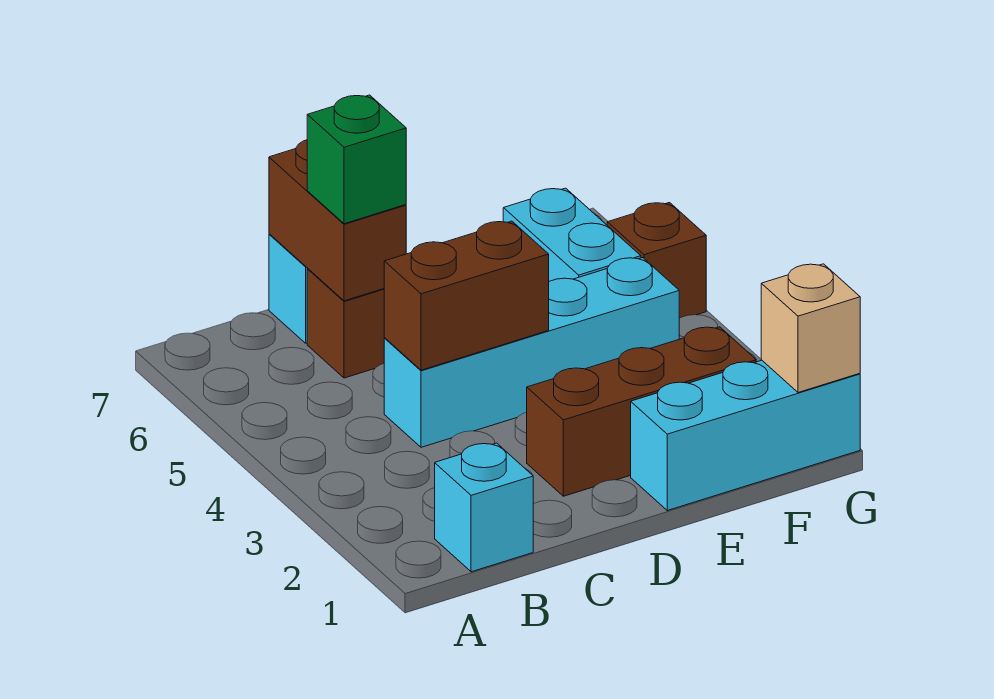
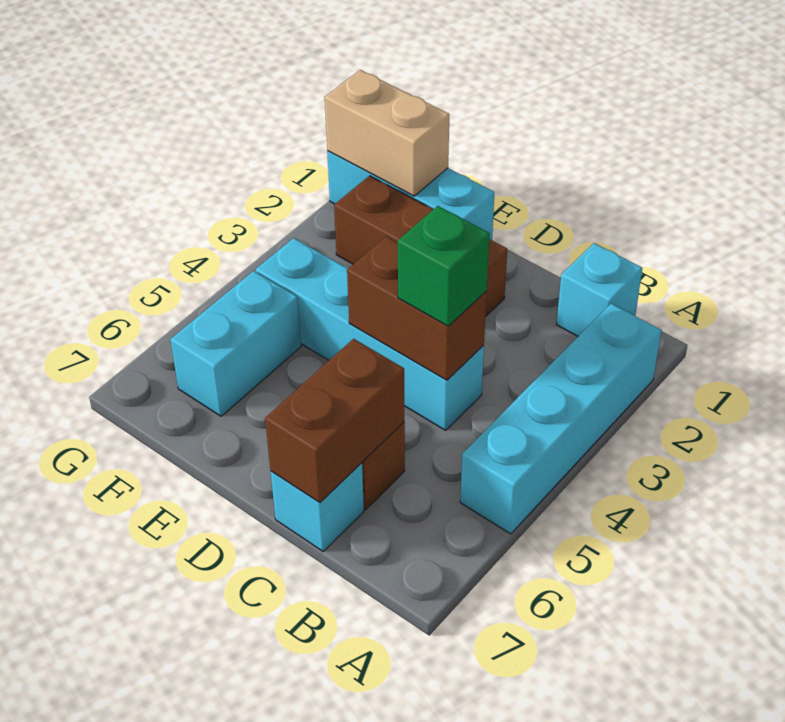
none -> cyan brick A2:A5 level 1
green brick C6 level 3 -> green brick C4 level 3
tan brick G1 level 2 -> tan brick F1:G1 level 2
brown brick G5 level 1 -> none

